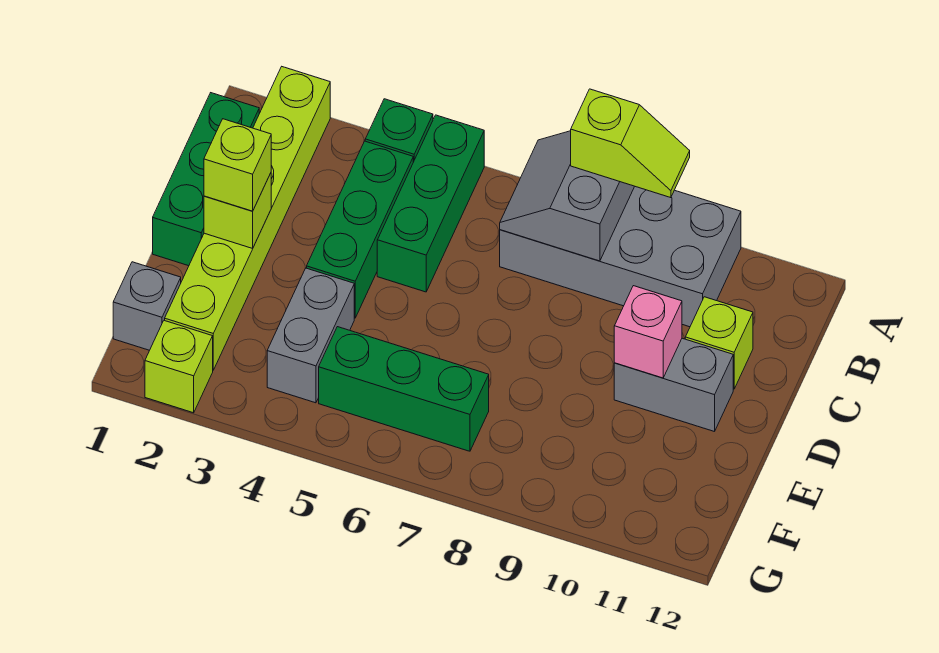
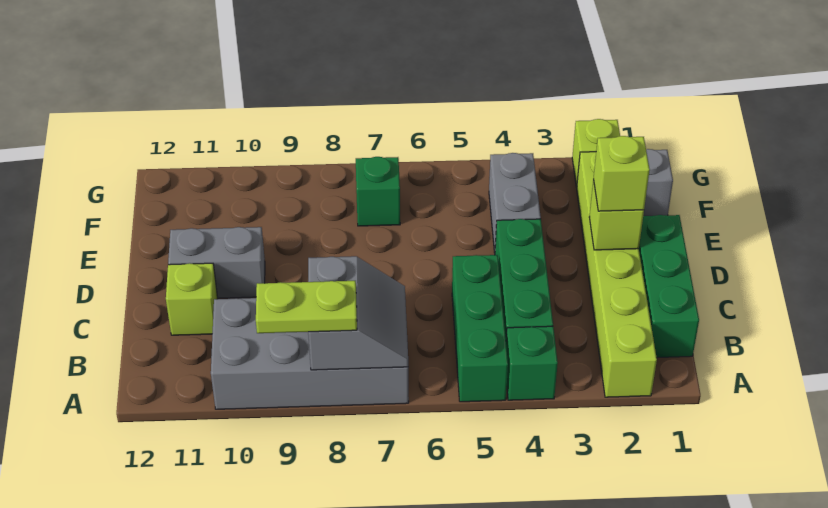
lime slope A8:A9 level 3 top 8 -> lime plate A8:A9 level 3
pink brick D10 level 2 -> none
green brick F5:F7 level 1 -> green brick F7 level 1

